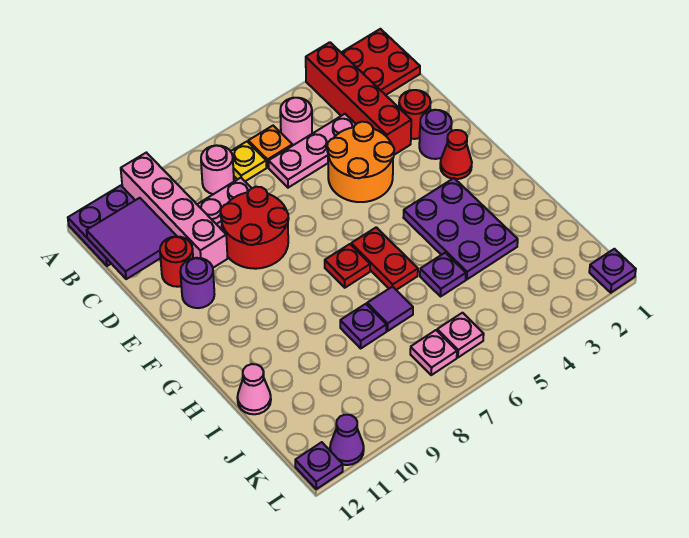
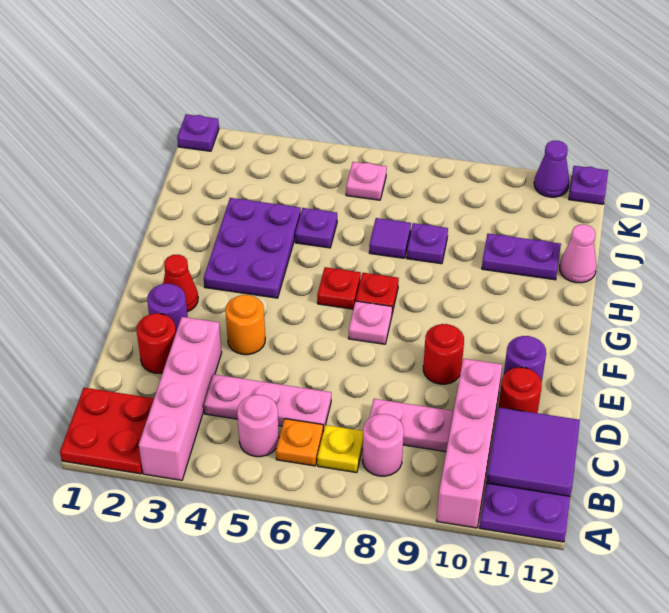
red brick A3:D3 level 1 -> pink brick A3:D3 level 1
orange round brick D4:E5 level 1 -> orange round brick E4 level 1
red round brick D8:E9 level 1 -> red round brick E9 level 1
red plate G6:H6 level 1 -> red plate G6 level 1
none -> purple plate I10:I11 level 1
pink plate K7 level 1 -> pink plate F7 level 1

